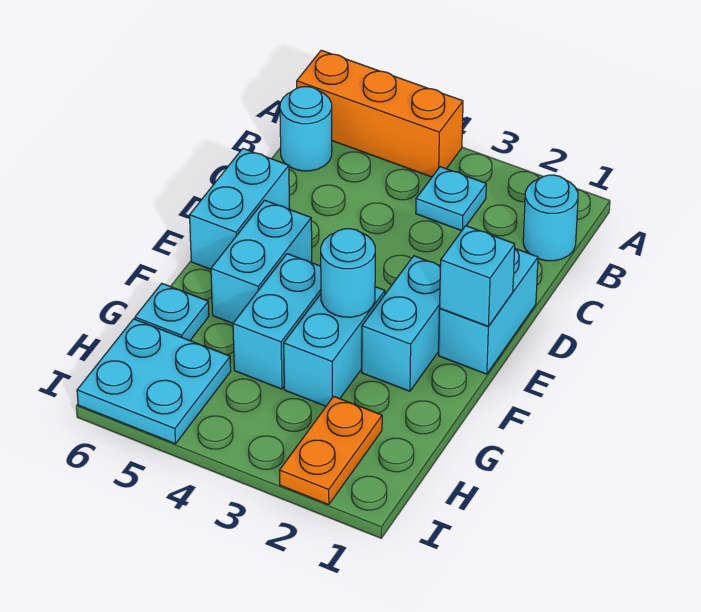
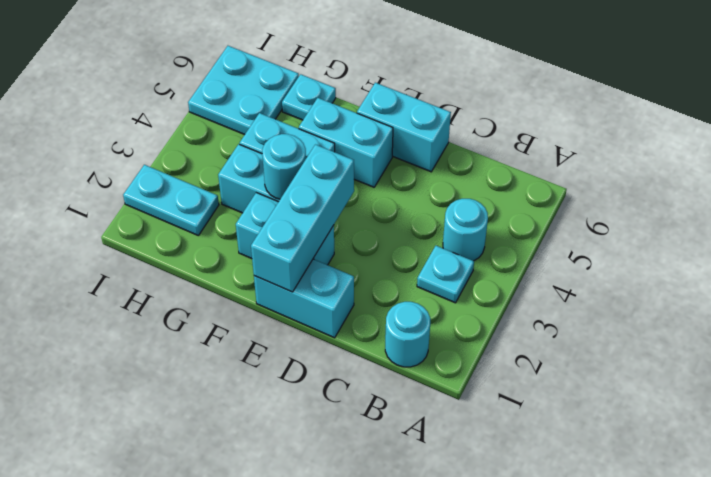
orange brick A4:A6 level 1 -> none
cyan round brick B6 level 1 -> cyan round brick B4 level 1
cyan brick E1 level 2 -> cyan brick E1:E3 level 2
orange plate H2:I2 level 1 -> cyan plate H2:I2 level 1

